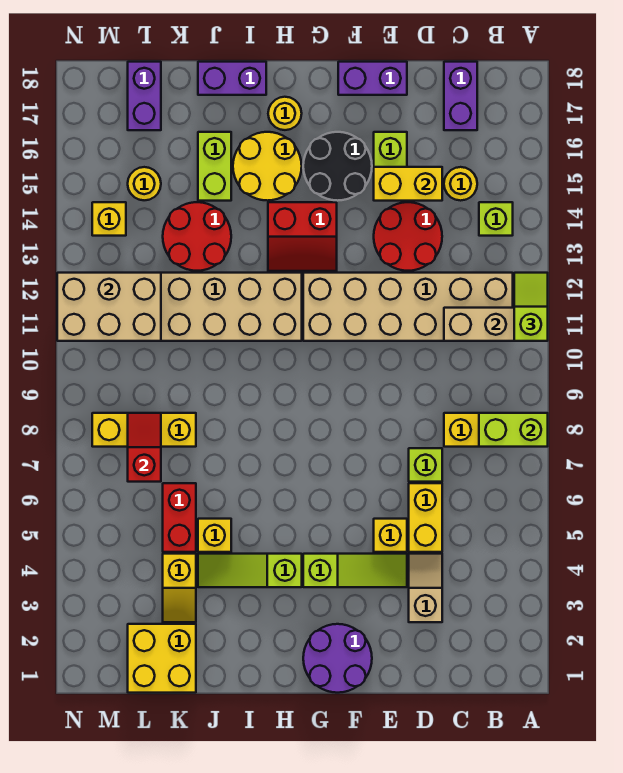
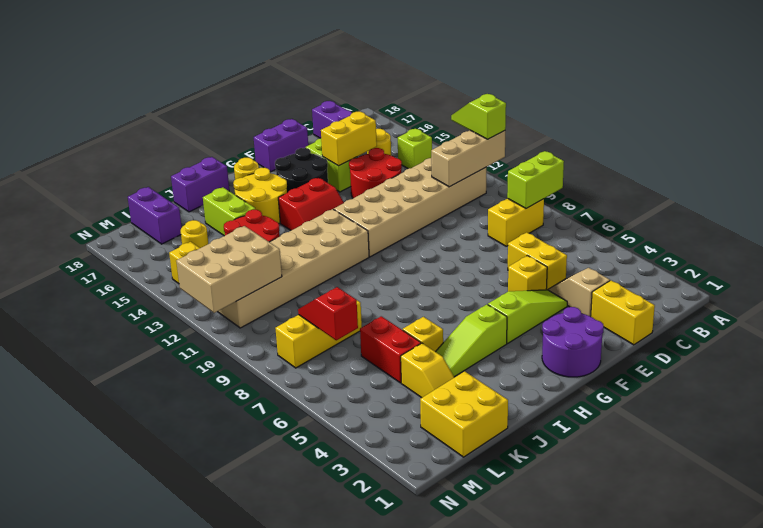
none -> yellow brick D1:D2 level 1
lime brick D7 level 1 -> none

